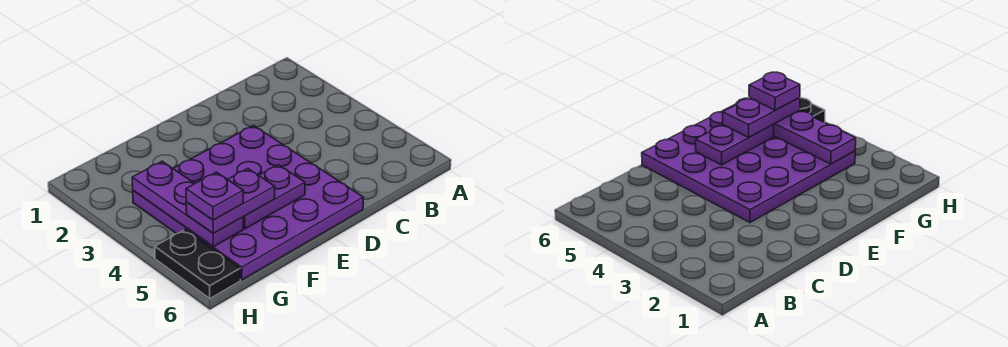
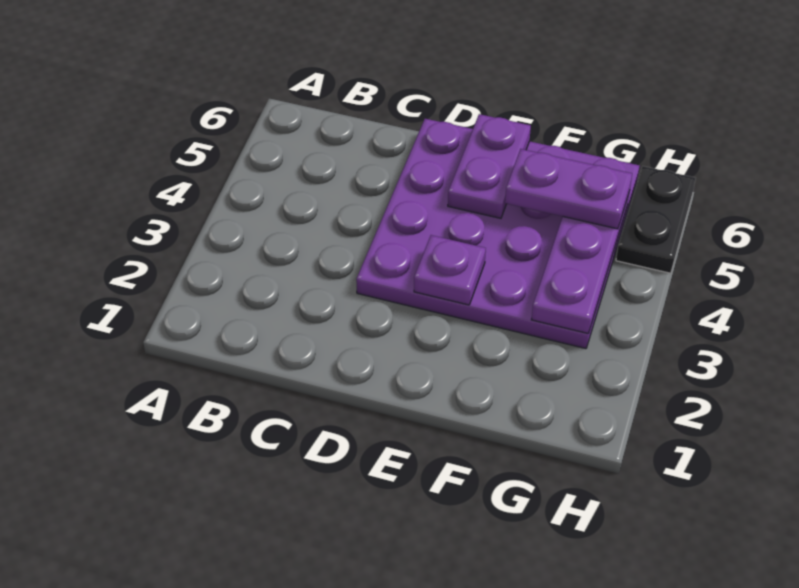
purple plate E5:F5 level 2 -> purple plate E5:E6 level 2
purple plate G5 level 4 -> purple plate E3 level 2

